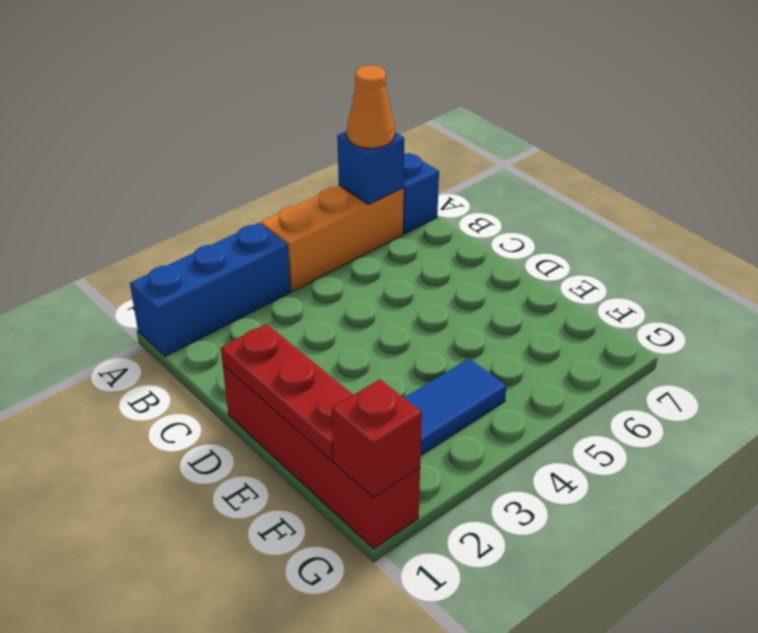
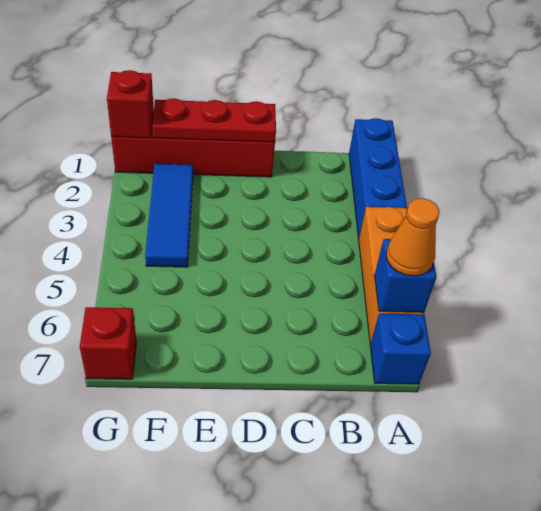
none -> red brick G7 level 1

